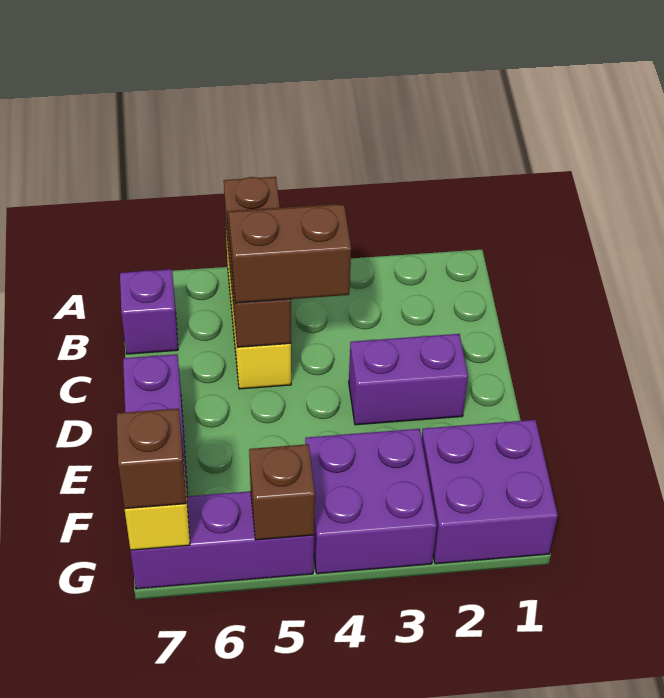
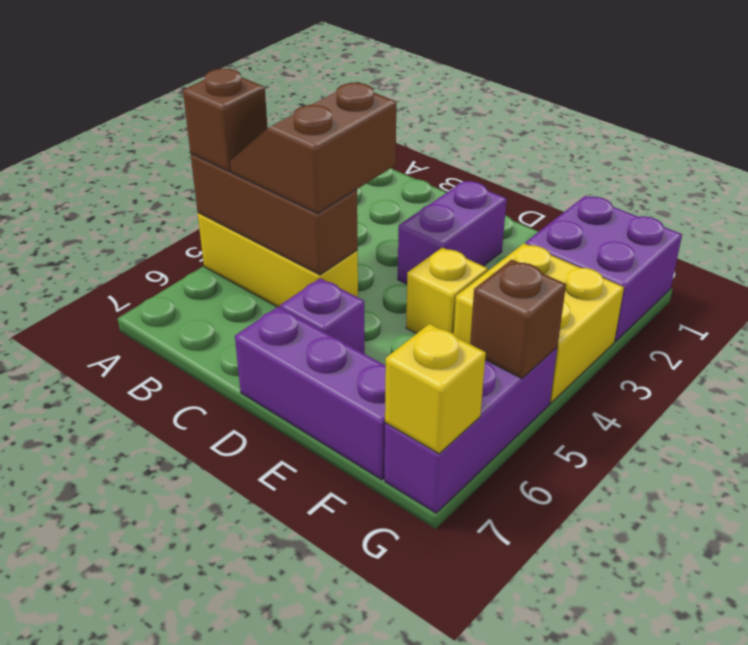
purple brick B7 level 1 -> purple brick D6 level 1
none -> yellow brick E4 level 1
purple brick F3:G4 level 1 -> yellow brick F3:G4 level 1
brown brick G7 level 3 -> brown brick A5 level 3

